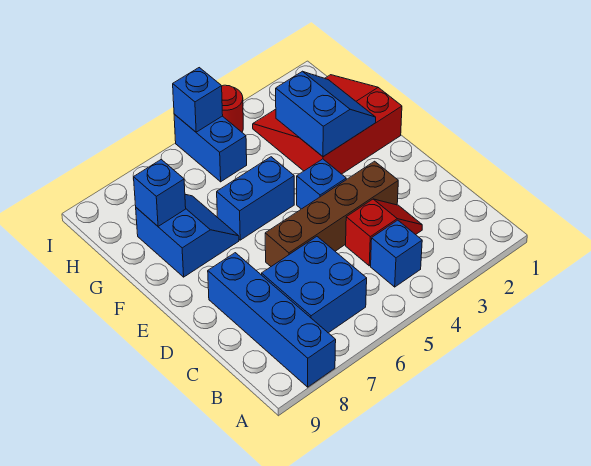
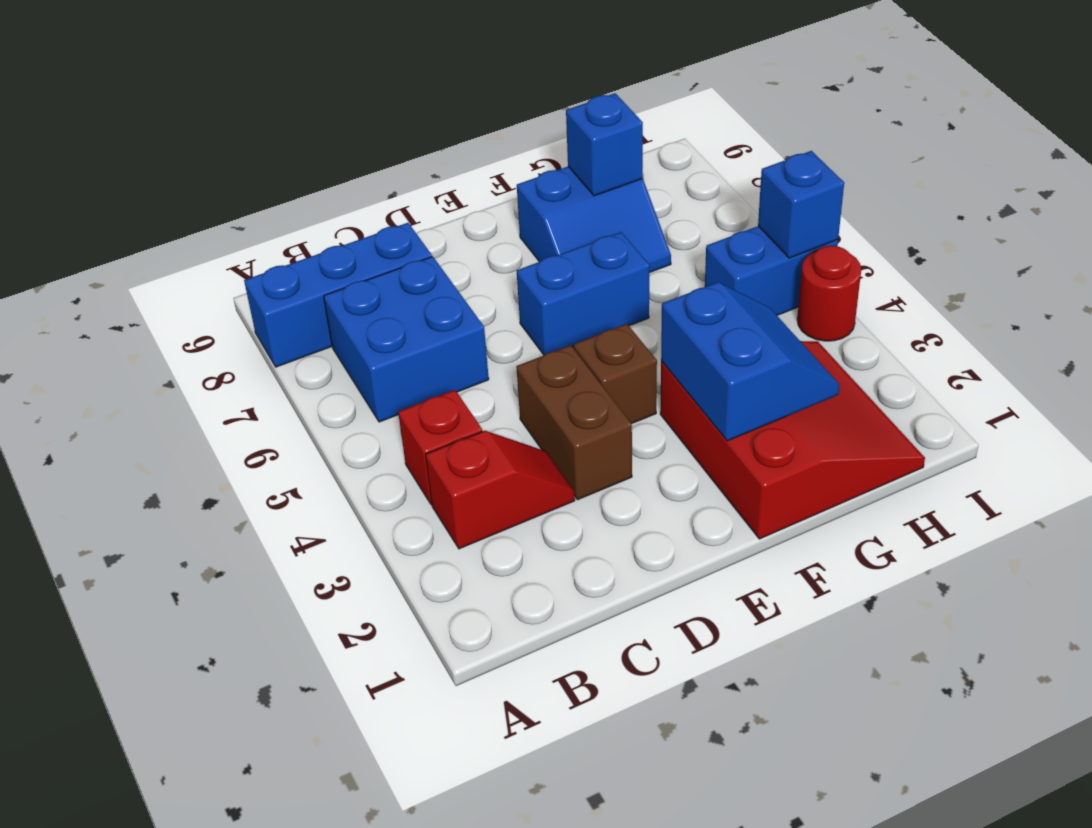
blue brick A8:D8 level 1 -> blue brick A8:C8 level 1
blue brick B4 level 1 -> red brick B4 level 1
red slope C3:C4 level 1 top 4 -> red slope B3:C3 level 1 top B
brown brick D3:D6 level 1 -> brown brick D3:D4 level 1
blue brick E4 level 1 -> brown brick E4 level 1
blue slope F2:G3 level 2 top 3 -> blue slope F2:G3 level 2 top F
blue brick F5:F6 level 1 -> blue brick E6:F6 level 1

